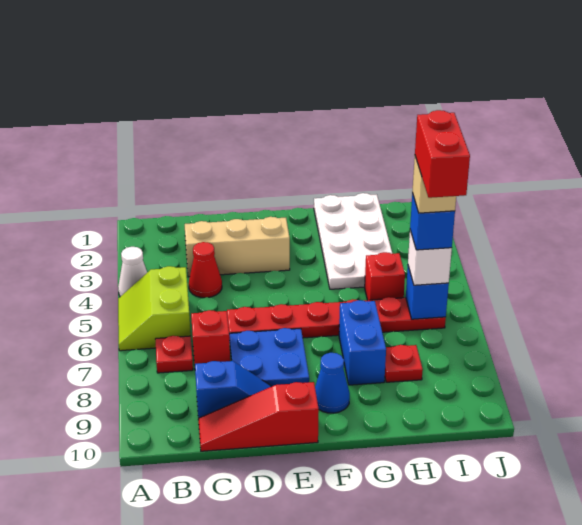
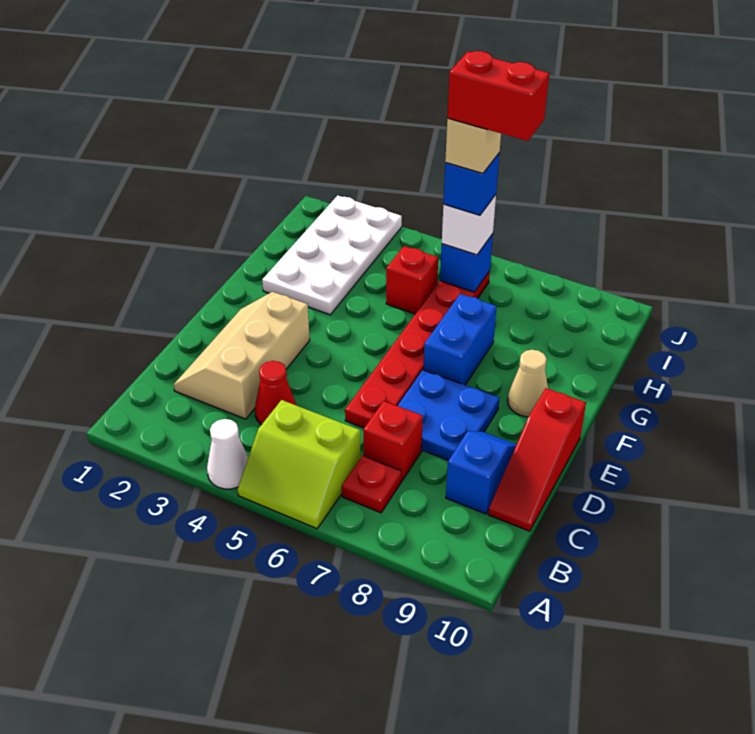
blue cone F9 level 1 -> tan cone F9 level 1
white plate G1:H4 level 1 -> white plate G2:J3 level 1
blue brick G7:G8 level 1 -> blue brick F7:G7 level 1
red plate H8 level 1 -> none

